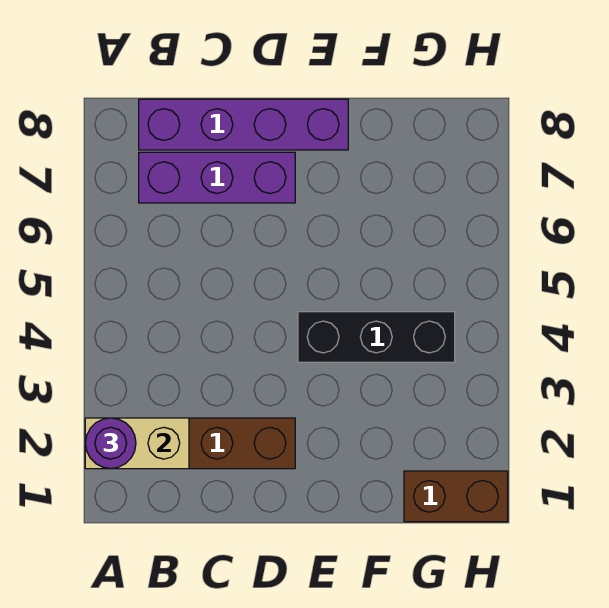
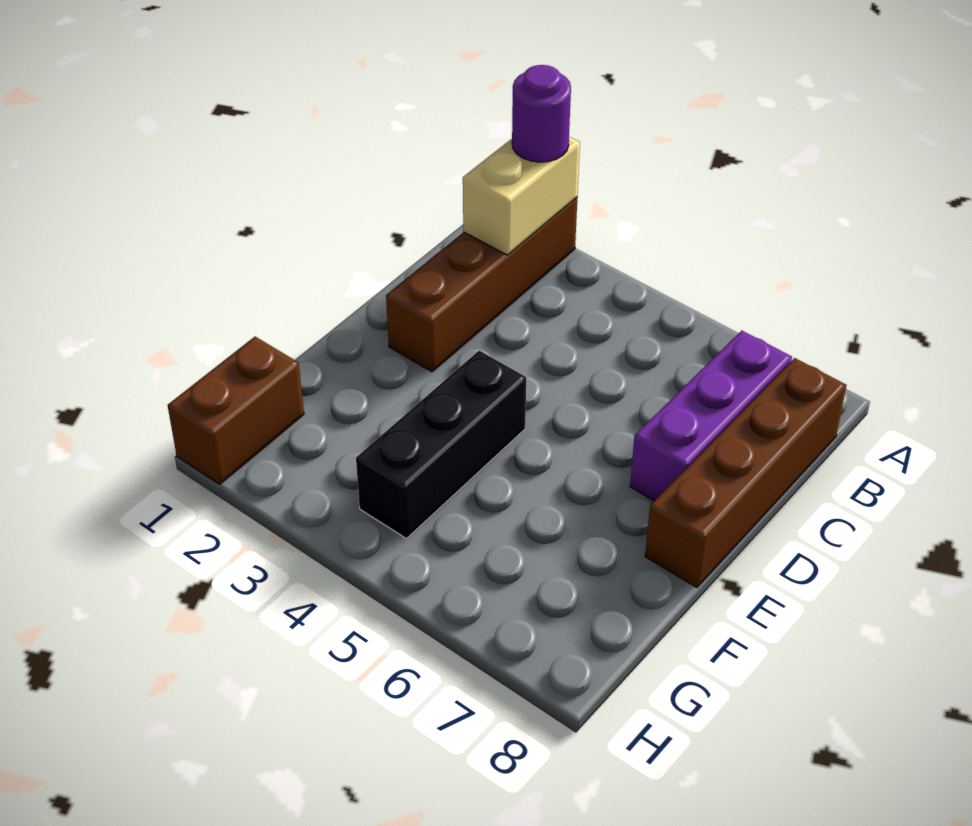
purple brick B8:E8 level 1 -> brown brick B8:E8 level 1

